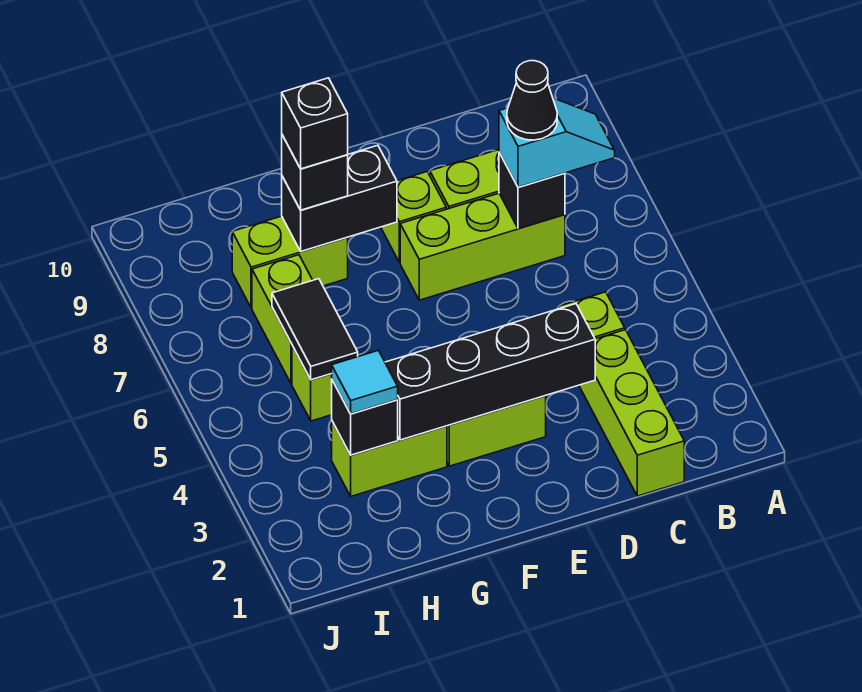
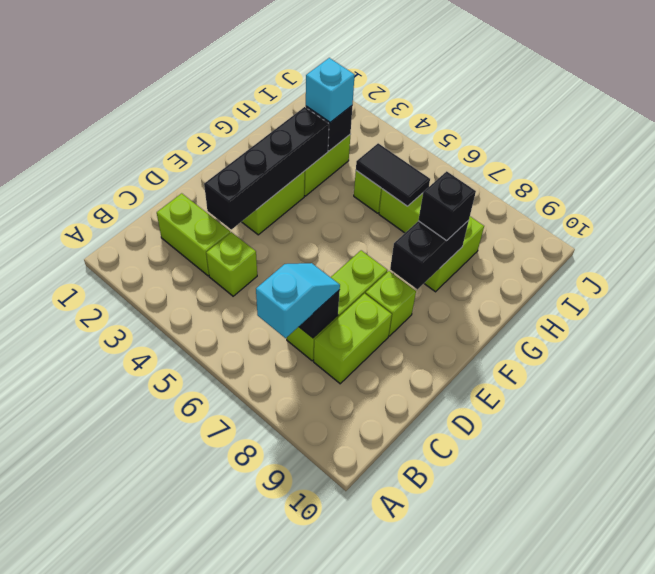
cyan slope B7:C7 level 3 top C -> cyan slope B7:C7 level 3 top B
lime brick C1:C3 level 1 -> lime brick C2:C3 level 1
black cone C7 level 4 -> none
black brick G8 level 4 -> none
cyan tile H3 level 3 -> cyan brick H3 level 3

